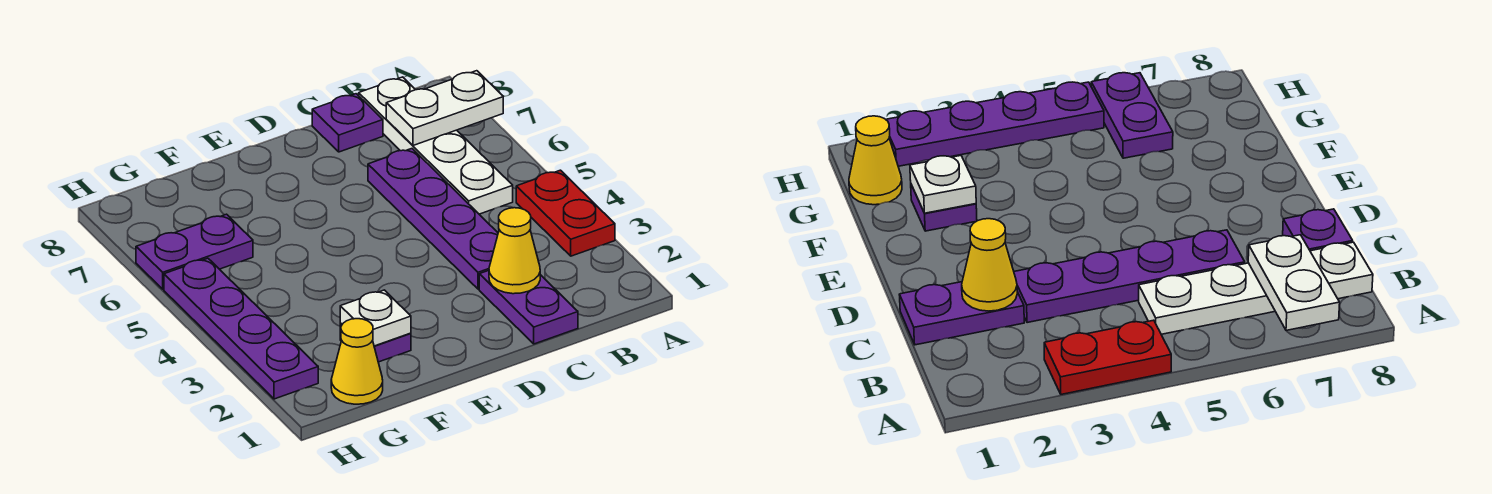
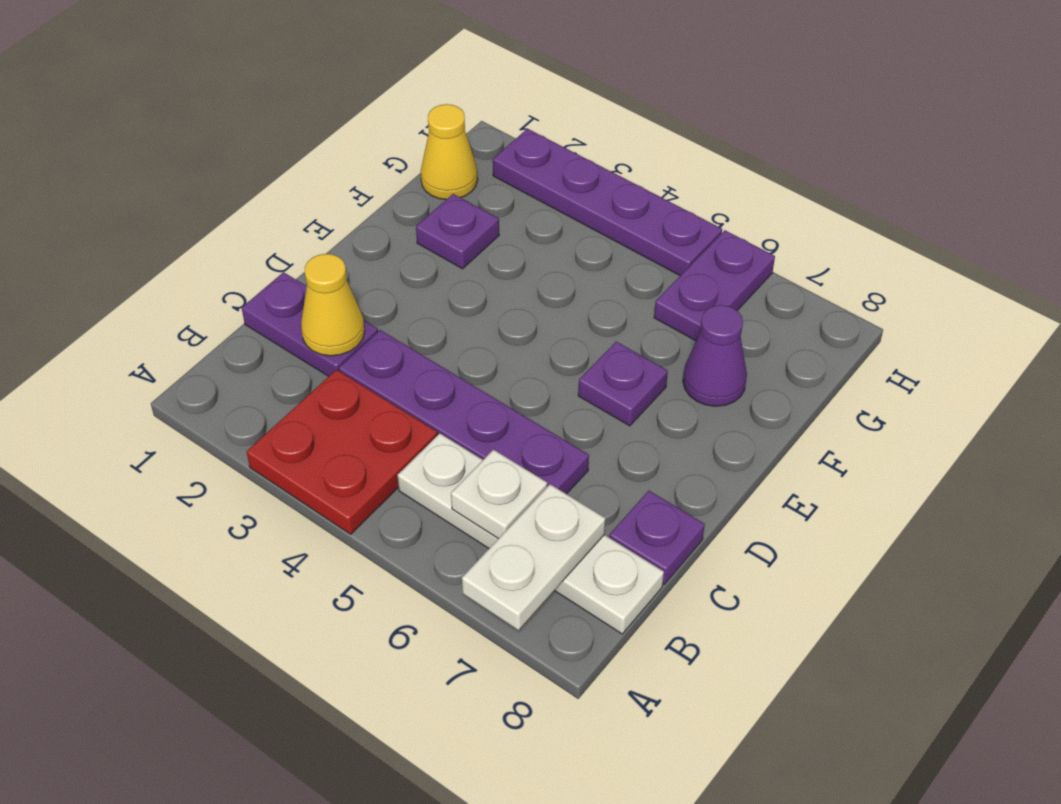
red plate A3:A4 level 1 -> red plate A3:B4 level 1
none -> purple plate E6 level 1
white plate F2 level 2 -> white plate B6 level 2
none -> purple cone F7 level 1

